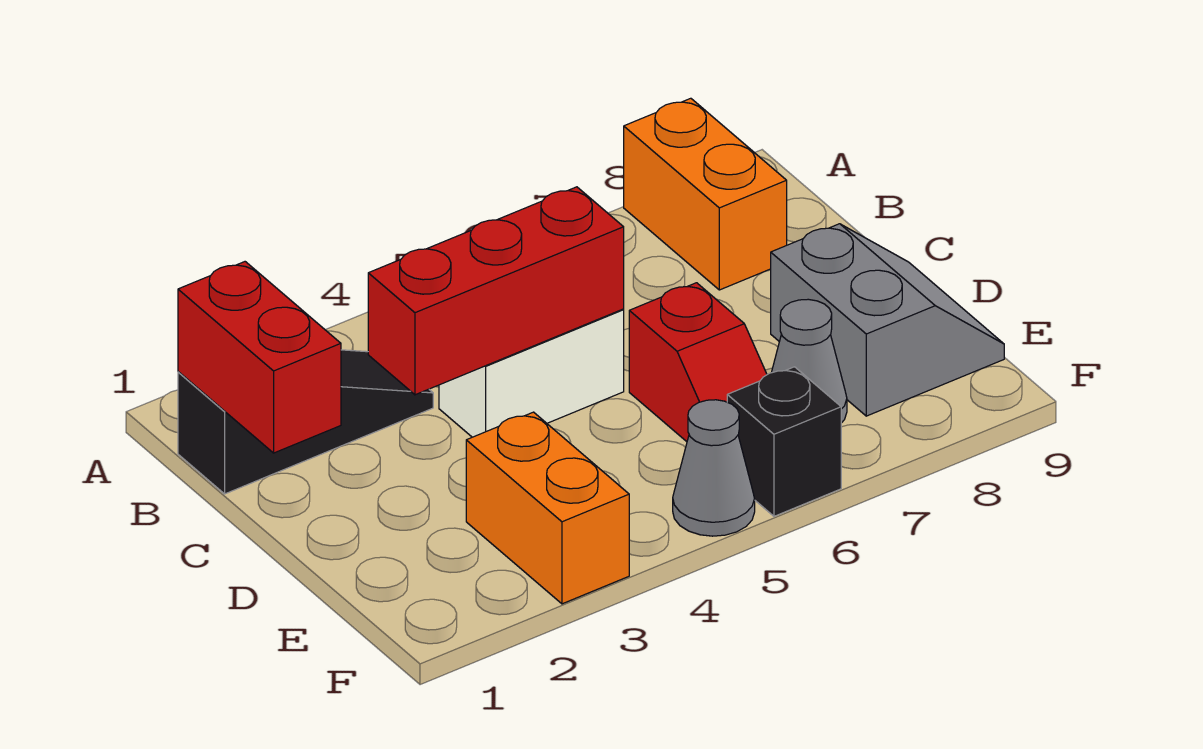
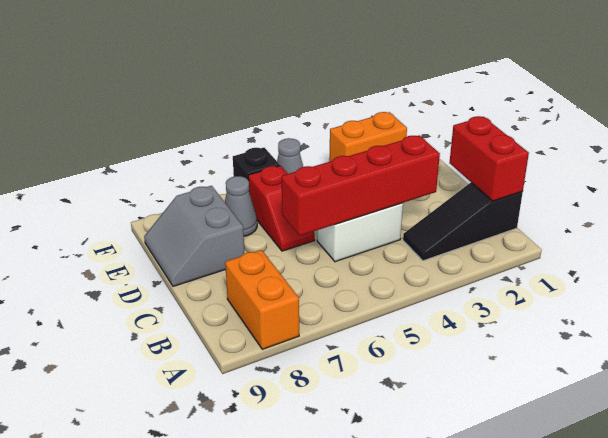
red brick C3:C5 level 2 -> red brick C3:C6 level 2
red slope D6:E6 level 1 top D -> red slope D6:E6 level 1 top E
orange brick E3:F3 level 1 -> orange brick F2:F3 level 1

